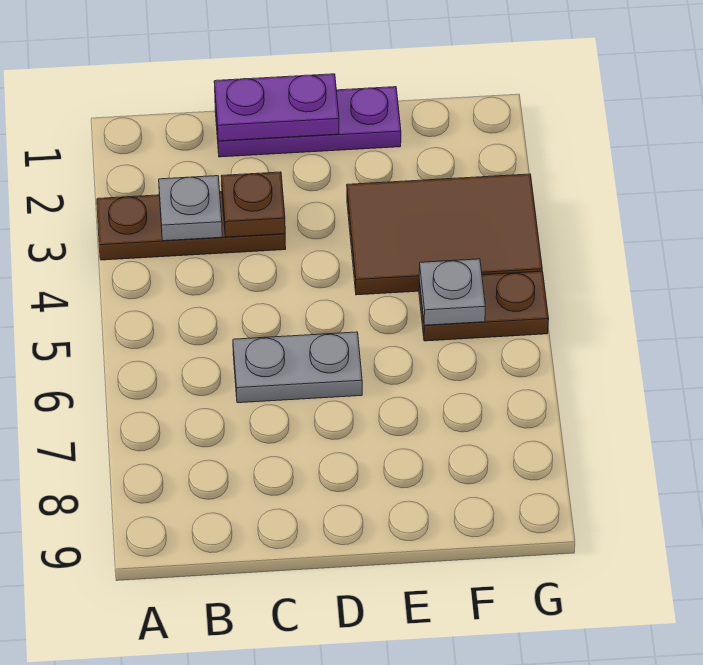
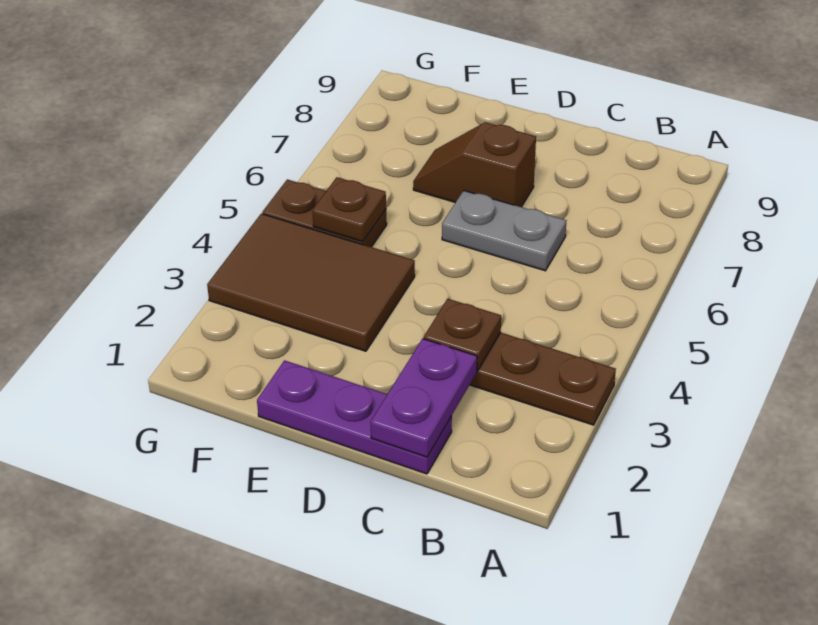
grey plate B3 level 2 -> none
purple plate C1:D1 level 2 -> purple plate C1:C2 level 2
none -> brown slope D7:E7 level 1 top D
grey plate F5 level 2 -> brown plate F5 level 2

